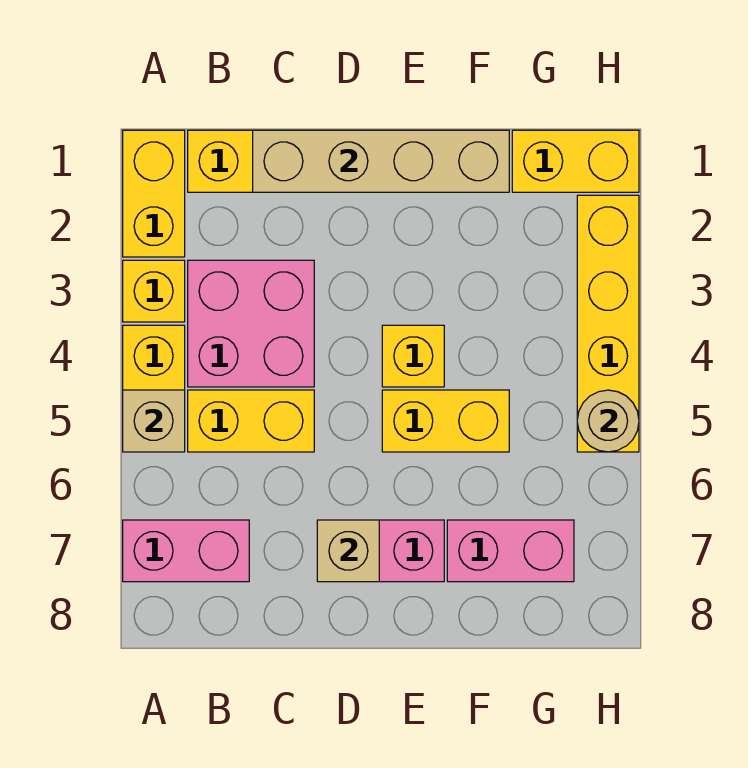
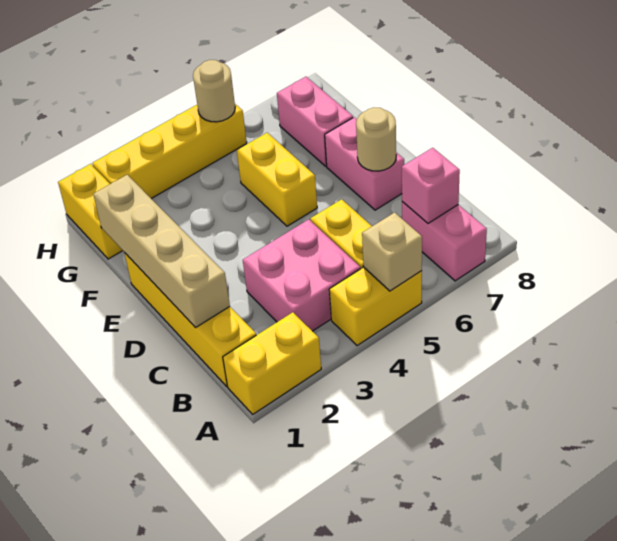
yellow brick A3 level 1 -> none
none -> pink brick B7 level 2
tan brick D7 level 2 -> tan round brick D7 level 2
yellow brick E4 level 1 -> none

